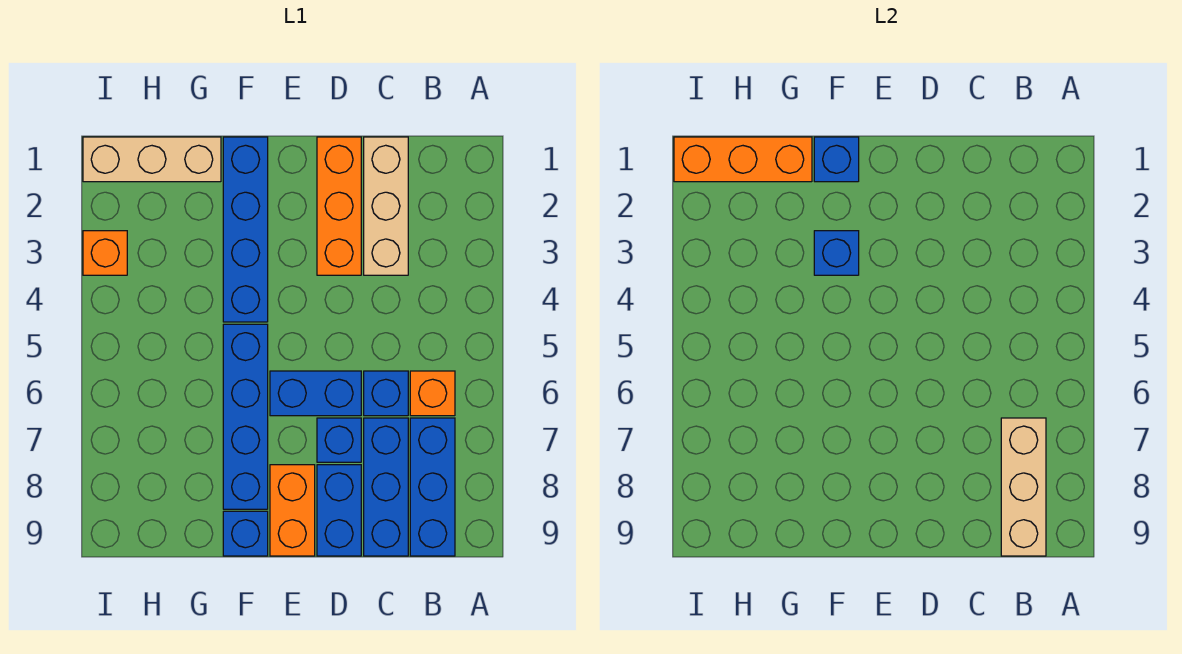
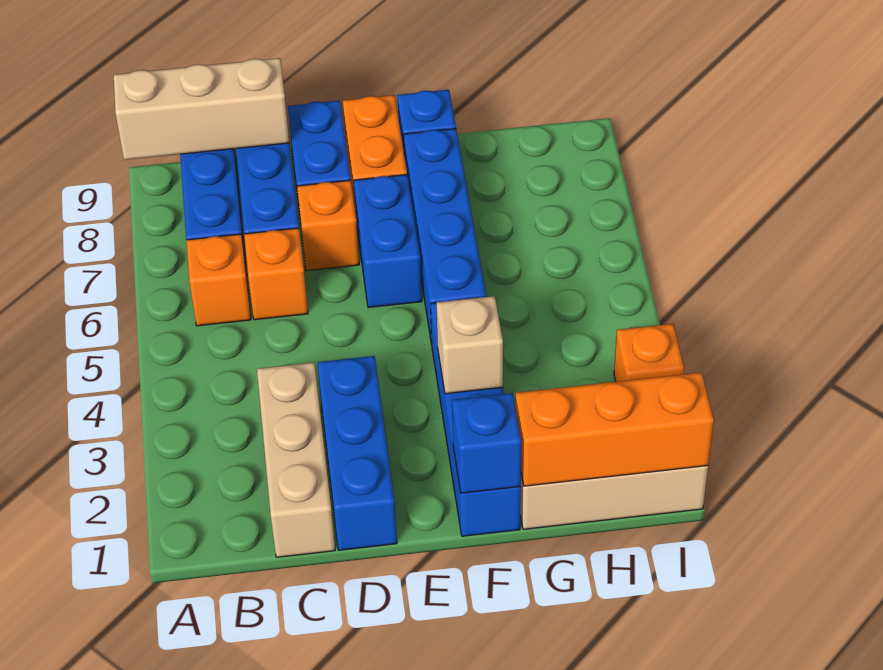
tan brick B7:B9 level 2 -> tan brick A9:C9 level 2
blue brick C6 level 1 -> orange brick C6 level 1
orange brick D1:D3 level 1 -> blue brick D1:D3 level 1
blue brick D6:E6 level 1 -> blue brick E6:E7 level 1
blue brick D7 level 1 -> orange brick D7 level 1
blue brick F3 level 2 -> tan brick F3 level 2

